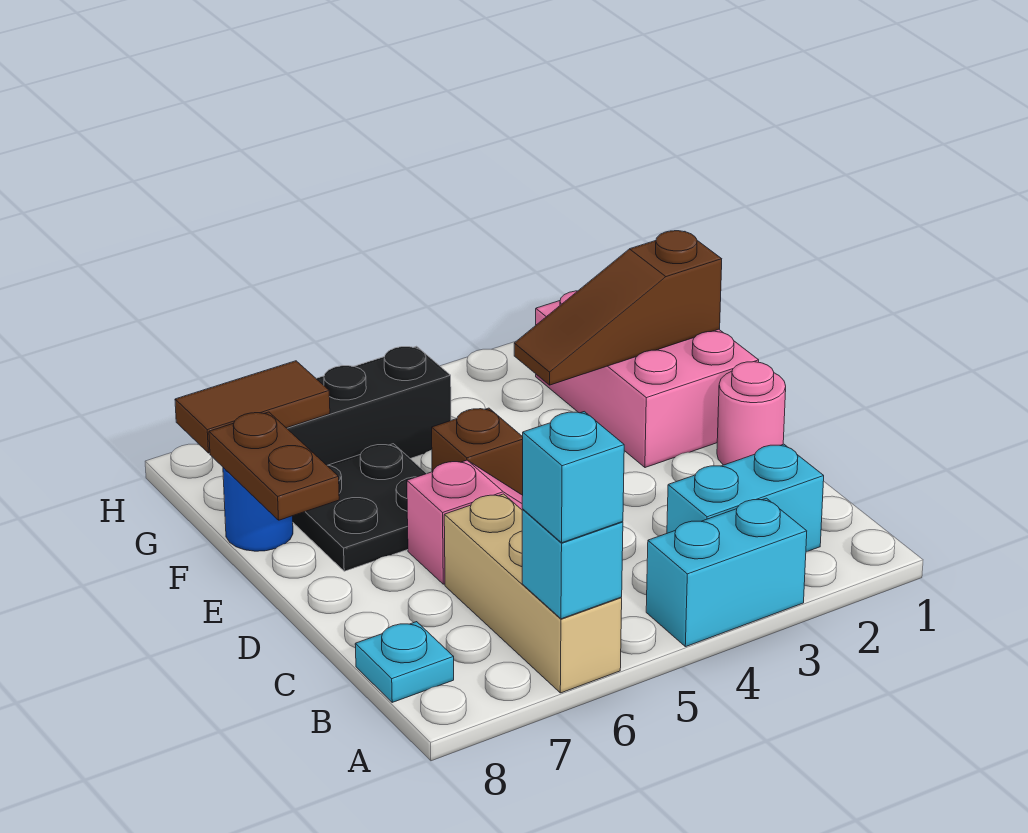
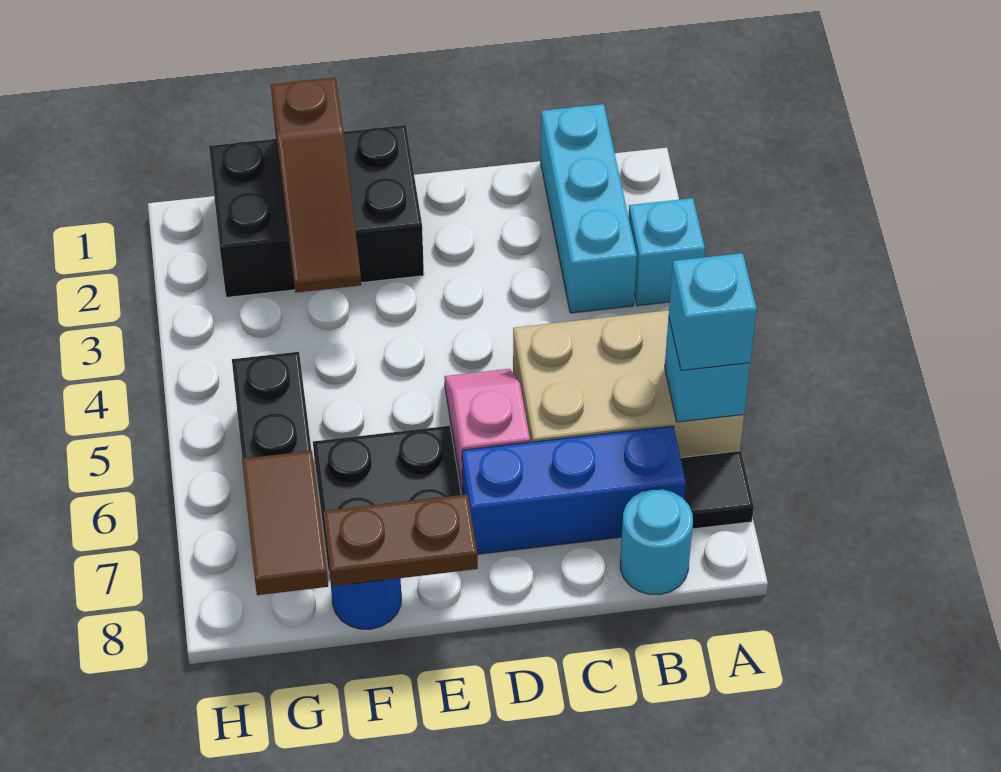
cyan brick A3:A4 level 1 -> cyan brick A3 level 1
tan brick A6:C6 level 1 -> tan brick A5:C6 level 1
none -> black tile A7 level 1
cyan brick B2:B3 level 1 -> cyan brick B1:B3 level 1
none -> blue brick B7:D7 level 1
cyan plate B8 level 1 -> cyan round brick B8 level 1
pink round brick D1 level 1 -> none
pink brick E1:G2 level 1 -> black brick E1:G2 level 1
brown brick E5 level 1 -> none

